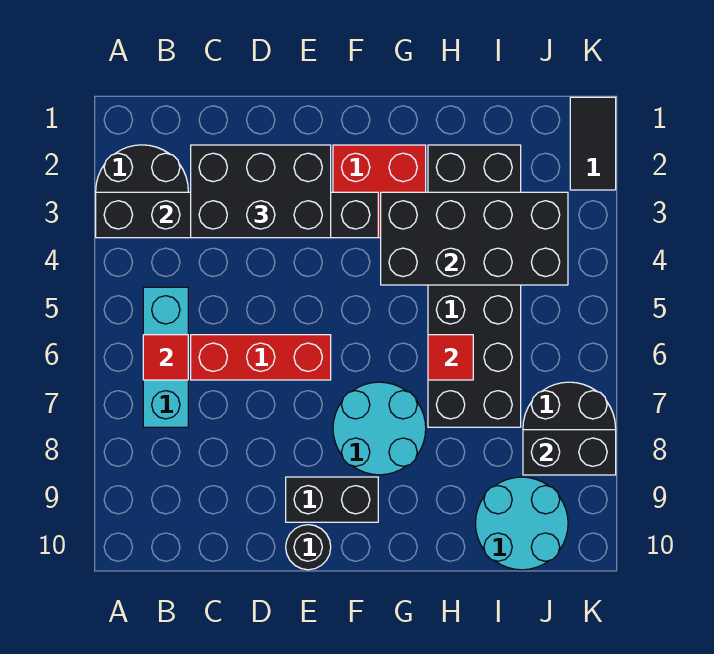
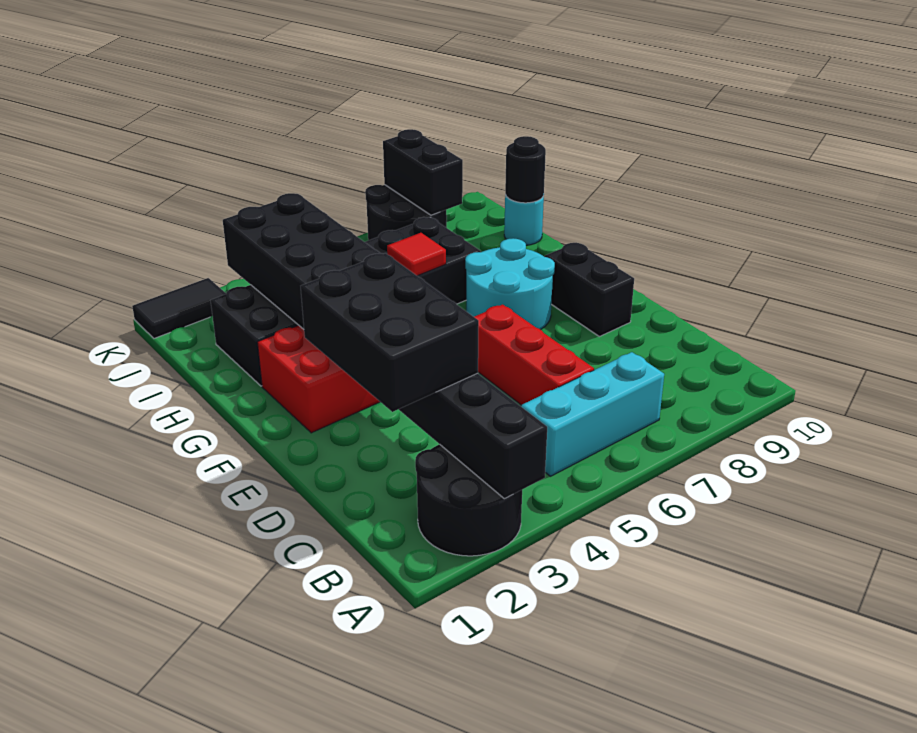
red tile B6 level 2 -> none
black round brick E10 level 1 -> black round brick I10 level 2
cyan round brick I9:J10 level 1 -> cyan round brick I10 level 1

